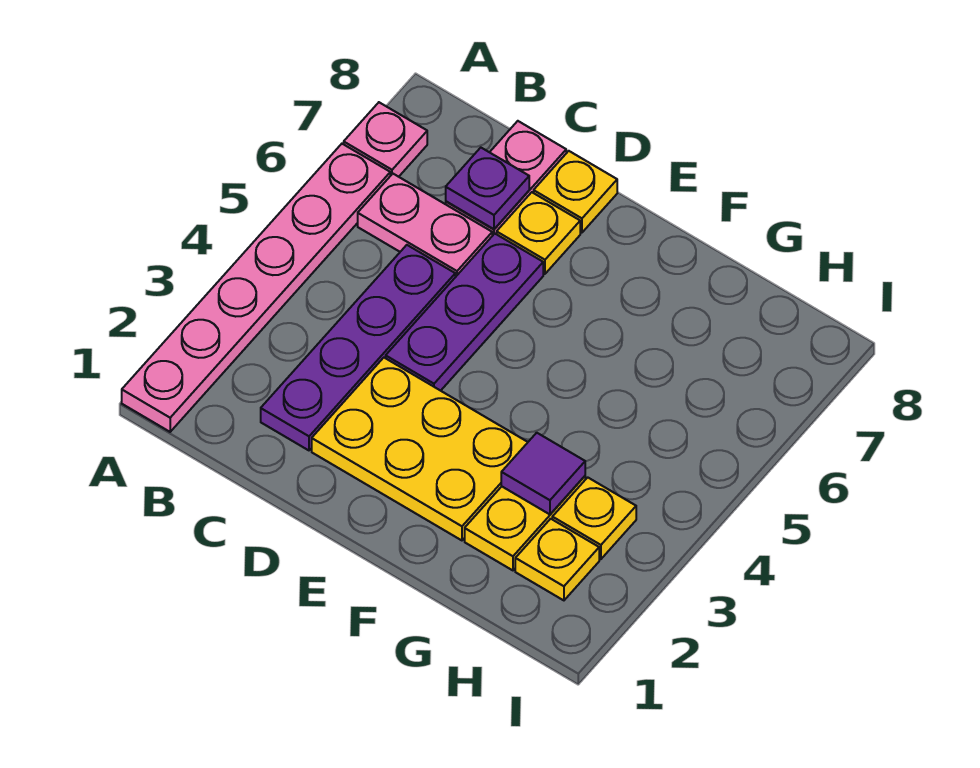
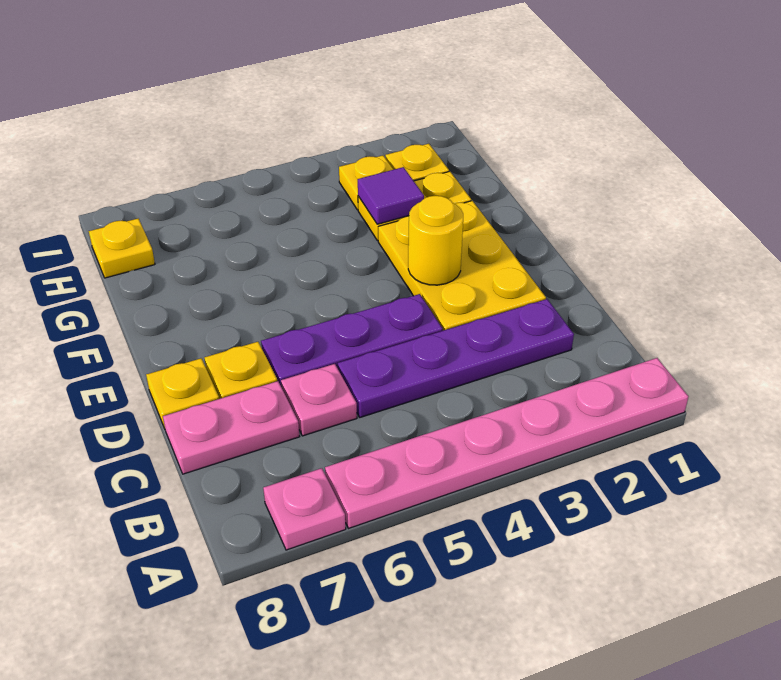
pink plate B6:C6 level 1 -> pink plate C6 level 1
purple plate C7 level 2 -> none
none -> yellow round brick E3 level 2
none -> yellow plate H8 level 1

